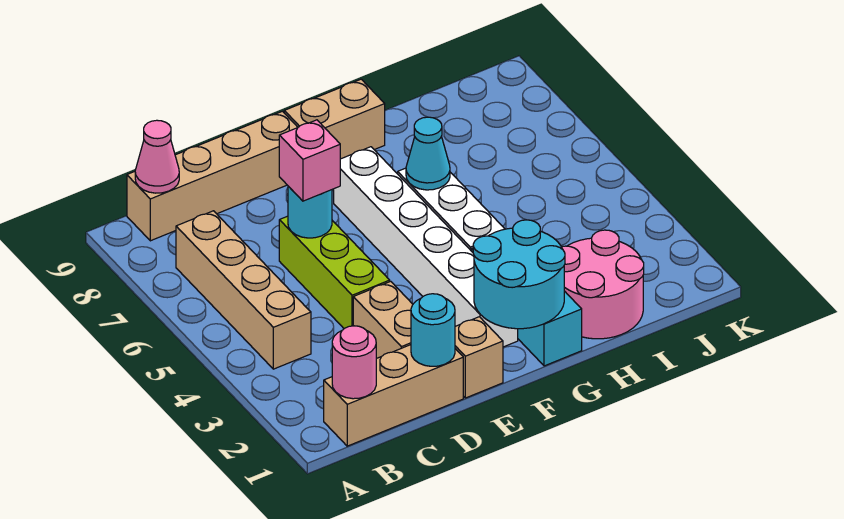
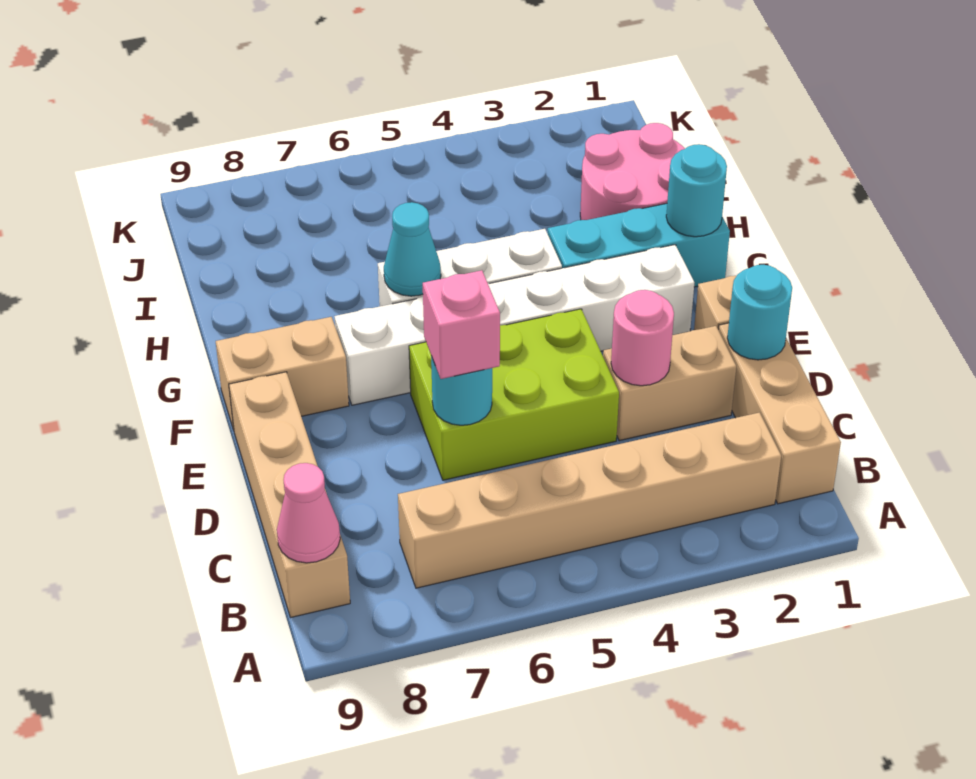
pink round brick B1 level 2 -> pink round brick D3 level 2
tan brick B4:B7 level 1 -> tan brick B2:B7 level 1
lime brick D4:D6 level 1 -> lime brick D4:E6 level 1
cyan round brick F1:G2 level 2 -> cyan round brick G1 level 2
tan brick F9:G9 level 1 -> tan brick F8:F9 level 1

